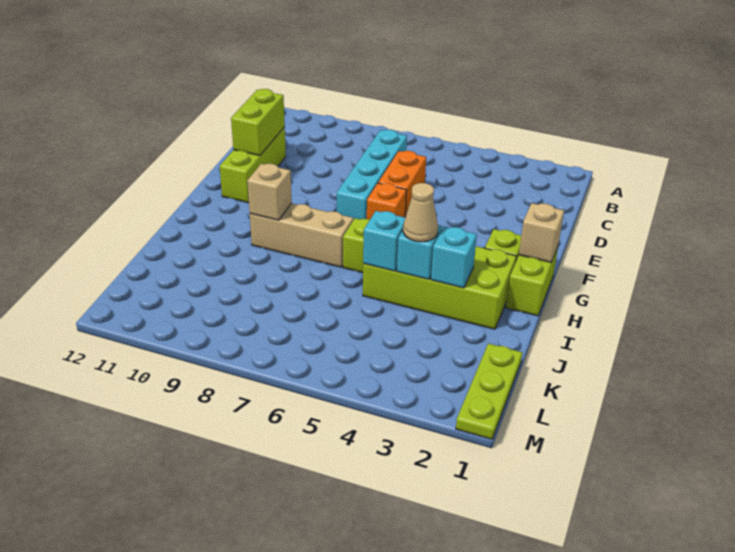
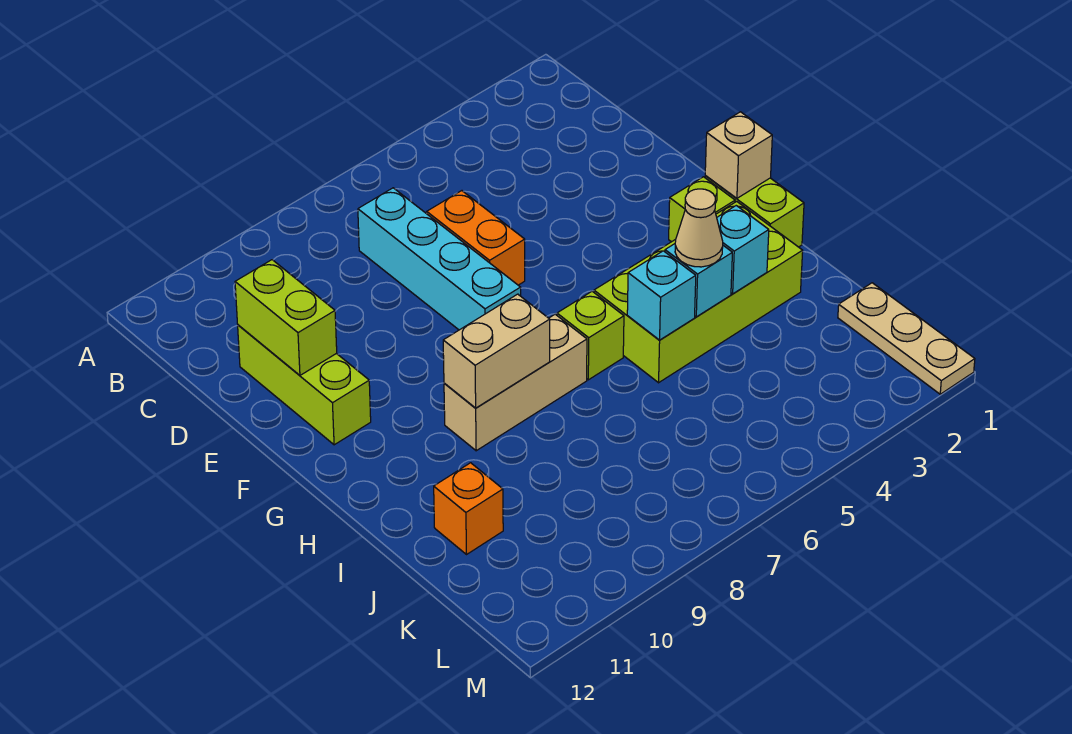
orange brick F6 level 1 -> orange brick J11 level 1
tan brick H9 level 2 -> tan brick H8:H9 level 2
lime plate K1:M1 level 1 -> tan plate K1:M1 level 1

